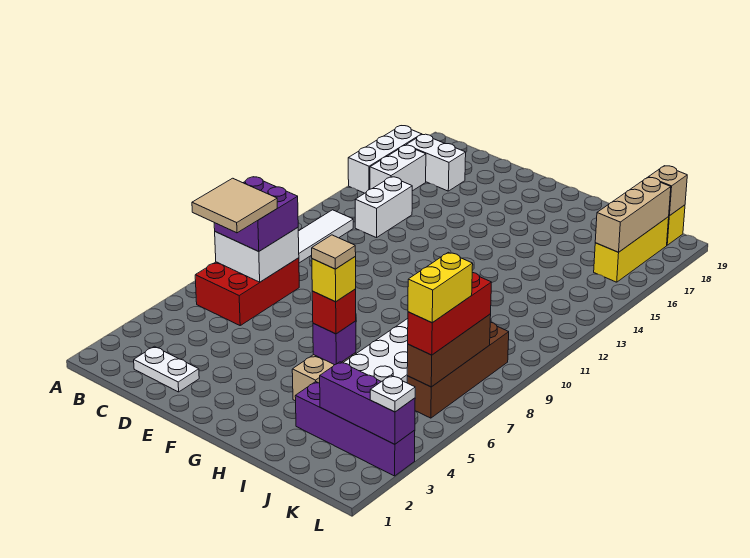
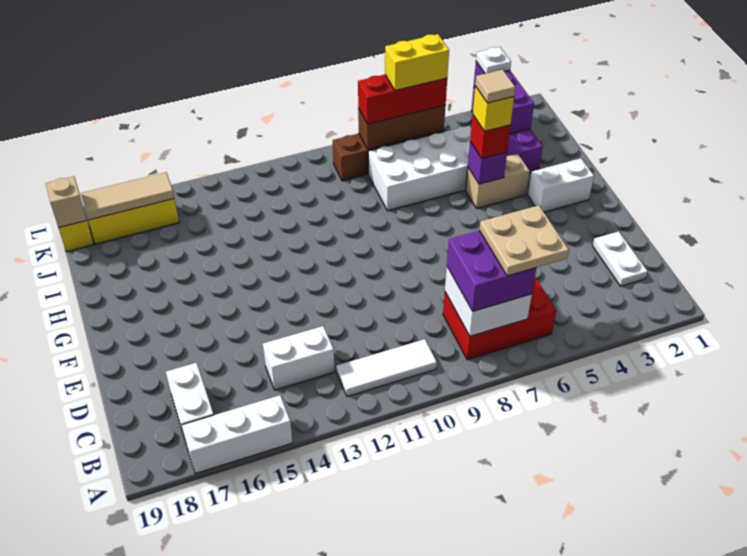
tan tile B6:C7 level 4 -> tan plate B6:C7 level 4
white brick B15:B16 level 1 -> white brick G2:G3 level 1
tan brick K16:K18 level 2 -> tan tile K16:K18 level 2

